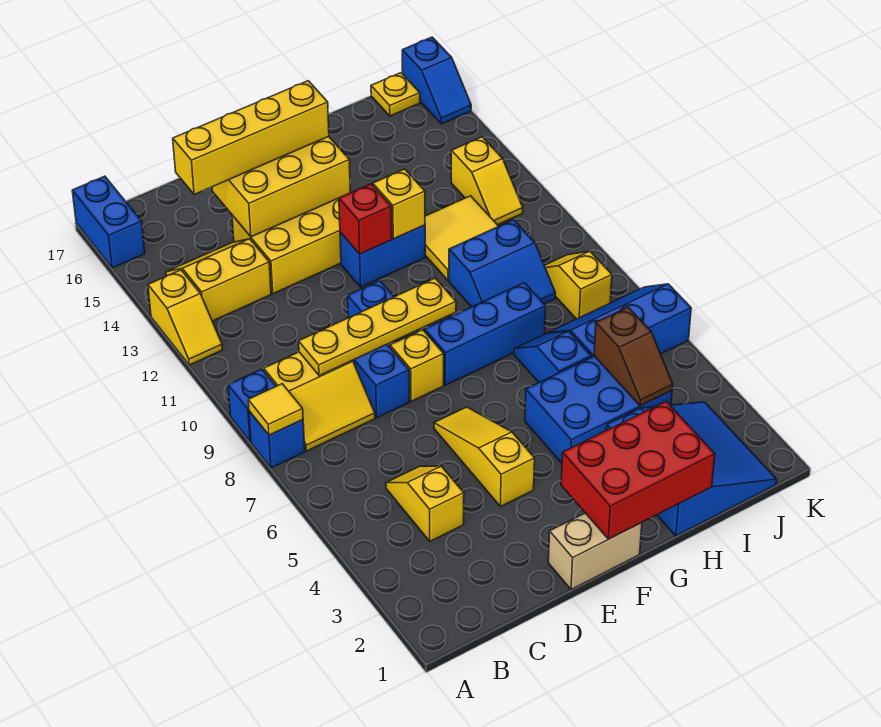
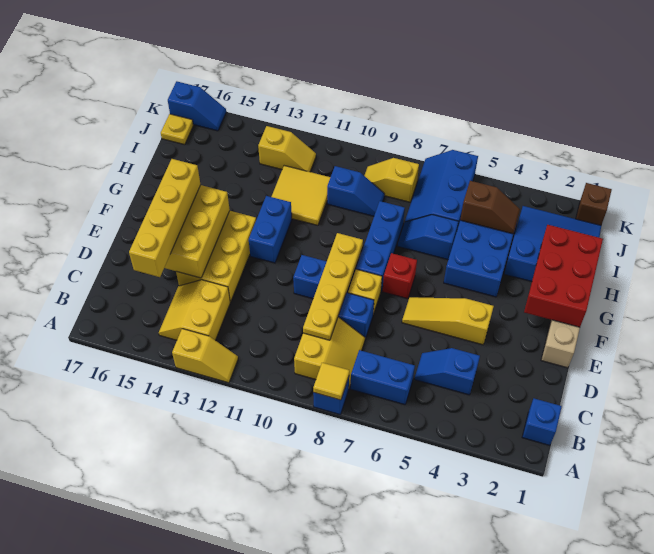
blue brick A9 level 1 -> blue brick B1 level 1
blue brick A16:A17 level 1 -> blue brick B6:B7 level 1
yellow slope C4:C5 level 1 top 4 -> blue slope C4:C5 level 1 top 4
red brick F12 level 2 -> red brick F7 level 1
yellow brick G12 level 2 -> none
blue slope H9:I10 level 1 top 10 -> blue slope I9:I10 level 1 top 10
none -> brown brick K1 level 1

